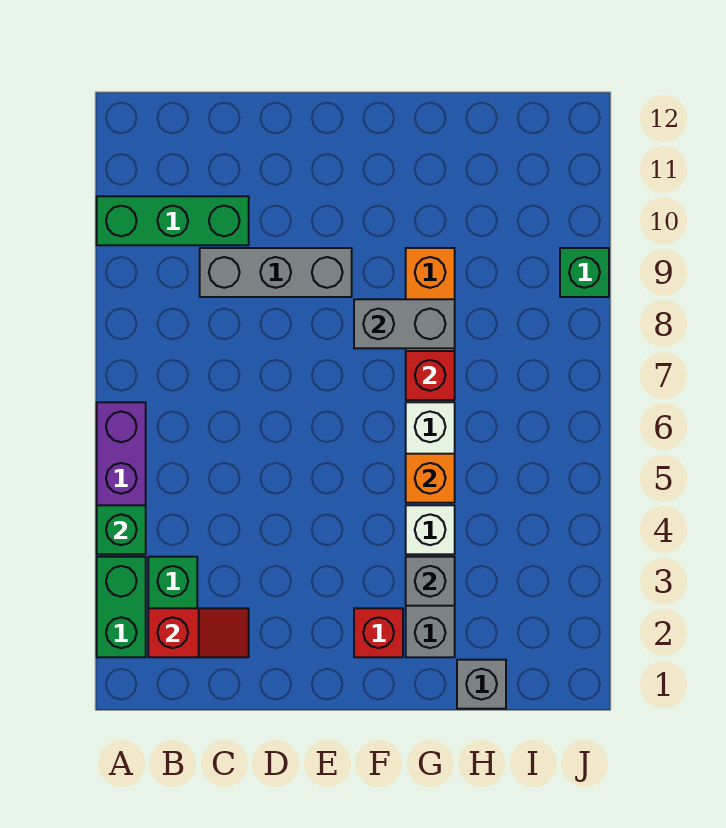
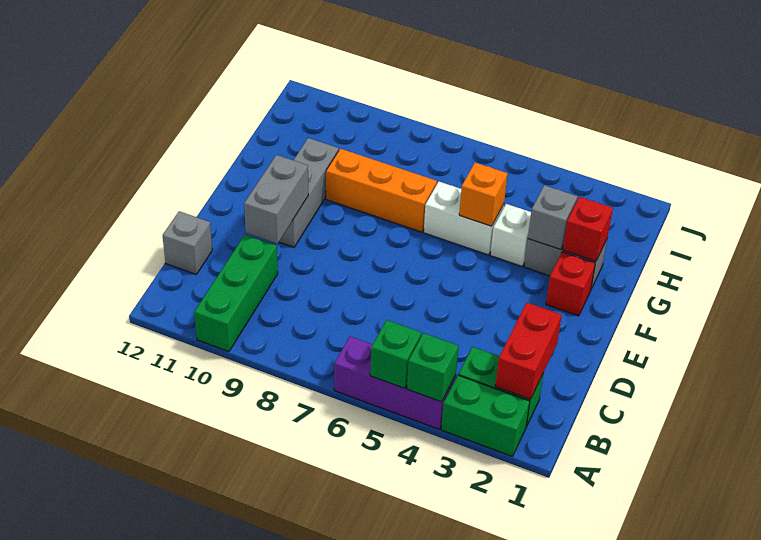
red slope B2:C2 level 2 top B -> red brick B2:C2 level 2
grey brick C9:E9 level 1 -> grey brick E10:G10 level 1
grey brick F8:G8 level 2 -> grey brick D10:E10 level 2
red brick G7 level 2 -> red brick G2 level 2
grey brick H1 level 1 -> grey brick C12 level 1
green brick J9 level 1 -> green brick A5 level 2

